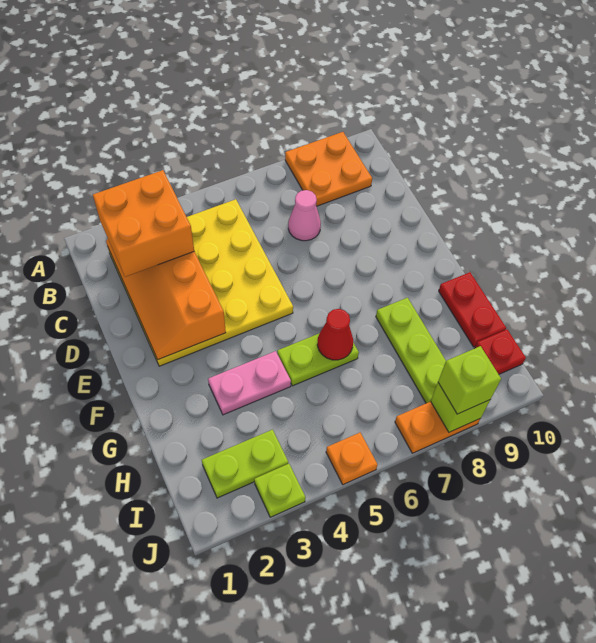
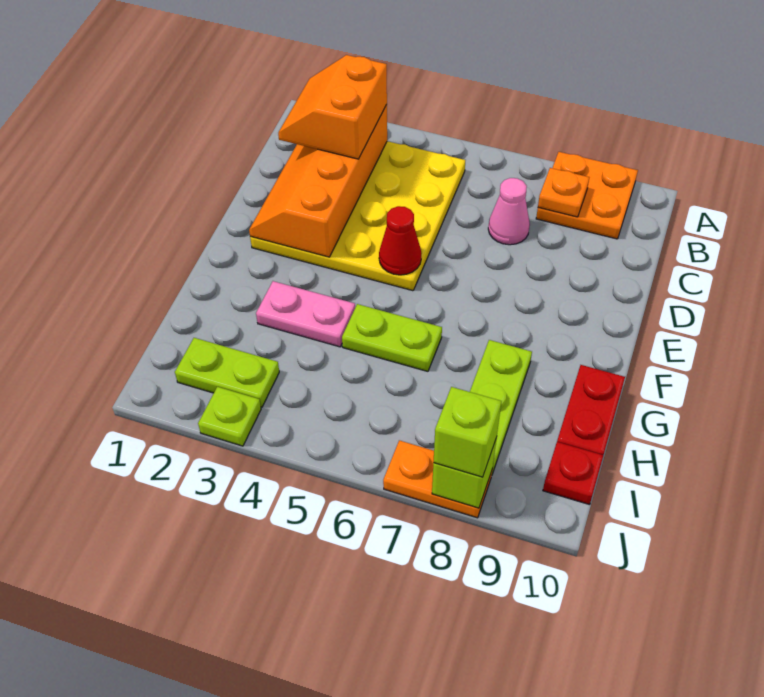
orange brick B2:C3 level 3 -> orange slope B2:C3 level 3 top 3
red cone G6 level 2 -> red cone E5 level 2
orange plate J5 level 1 -> orange plate B8 level 2

